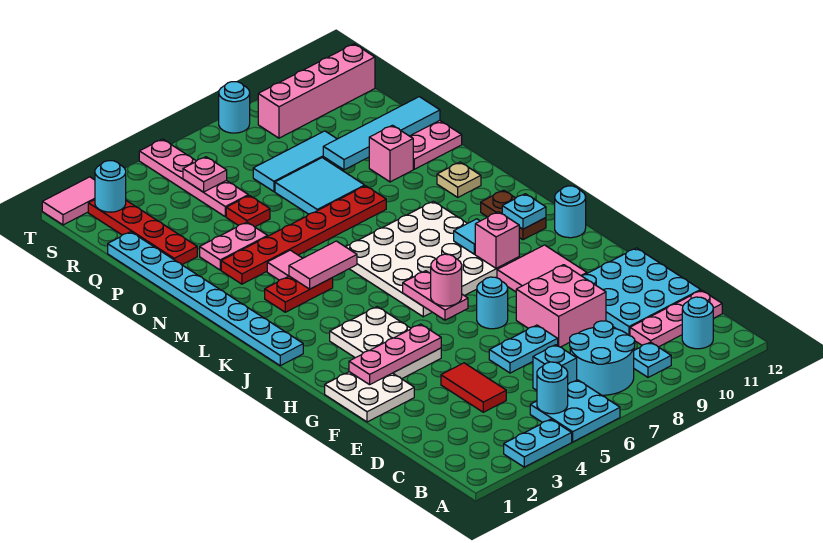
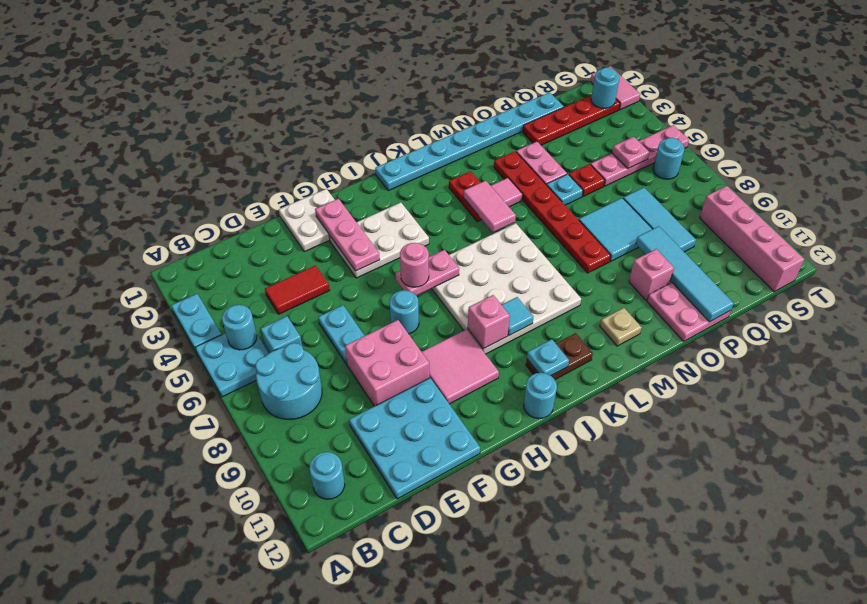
cyan plate B9 level 1 -> cyan plate O5 level 1
pink plate C10:C12 level 1 -> none
cyan round brick T8 level 1 -> cyan round brick S6 level 1

